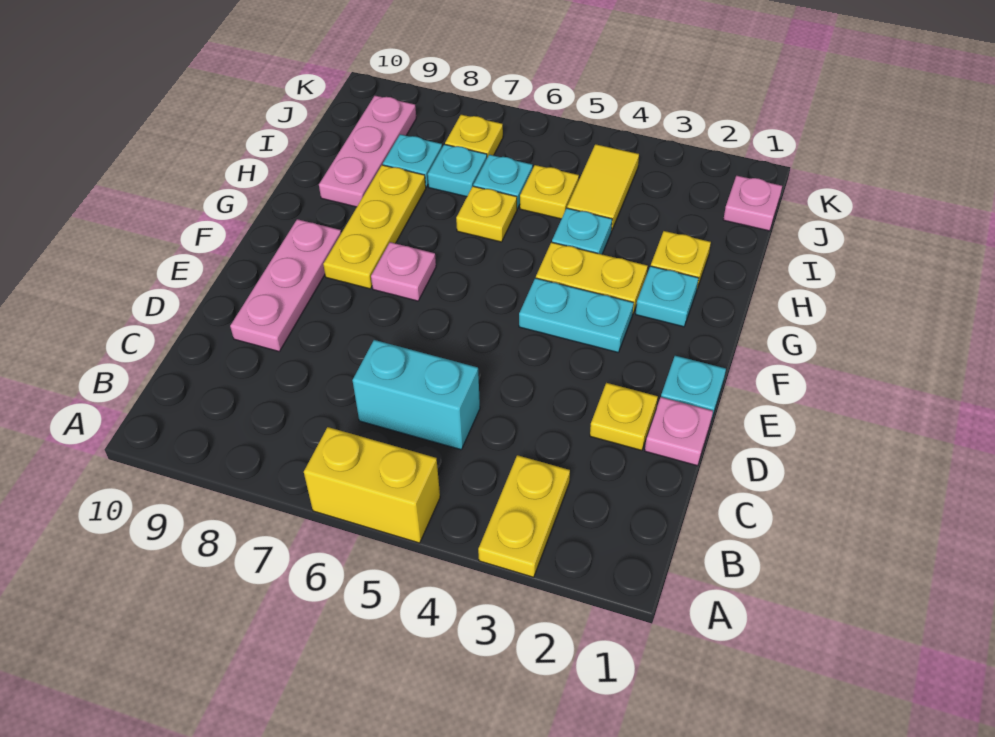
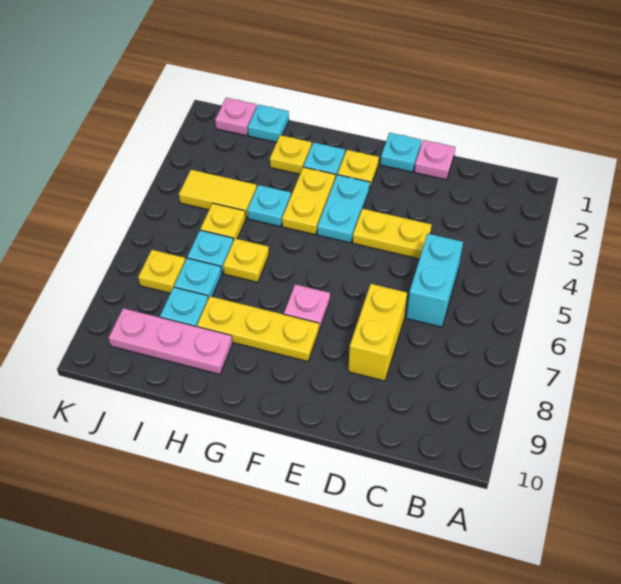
yellow plate A3:B3 level 1 -> yellow plate D4:E4 level 1
yellow brick A5:A6 level 1 -> yellow brick D7:D8 level 1
yellow plate D2 level 1 -> yellow plate F2 level 1
pink plate D9:F9 level 1 -> none
none -> cyan plate I1 level 1

